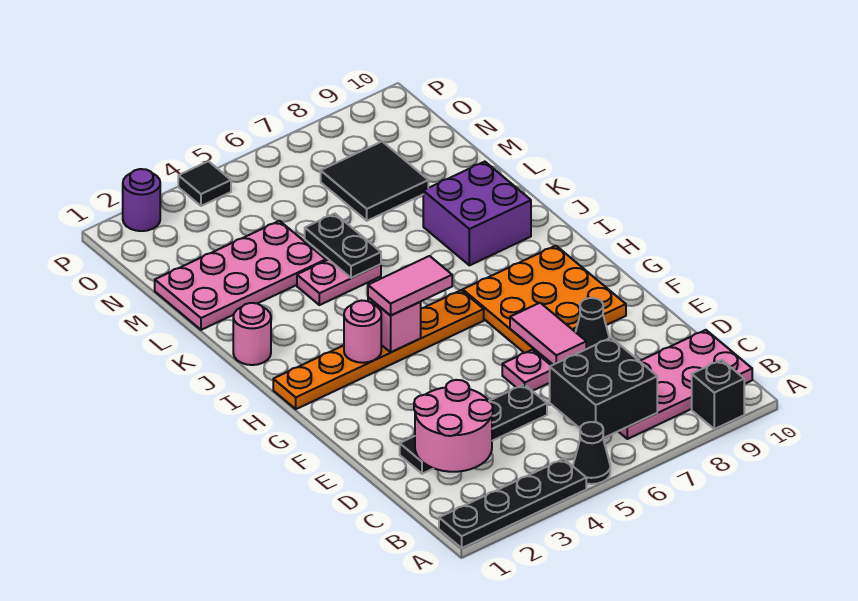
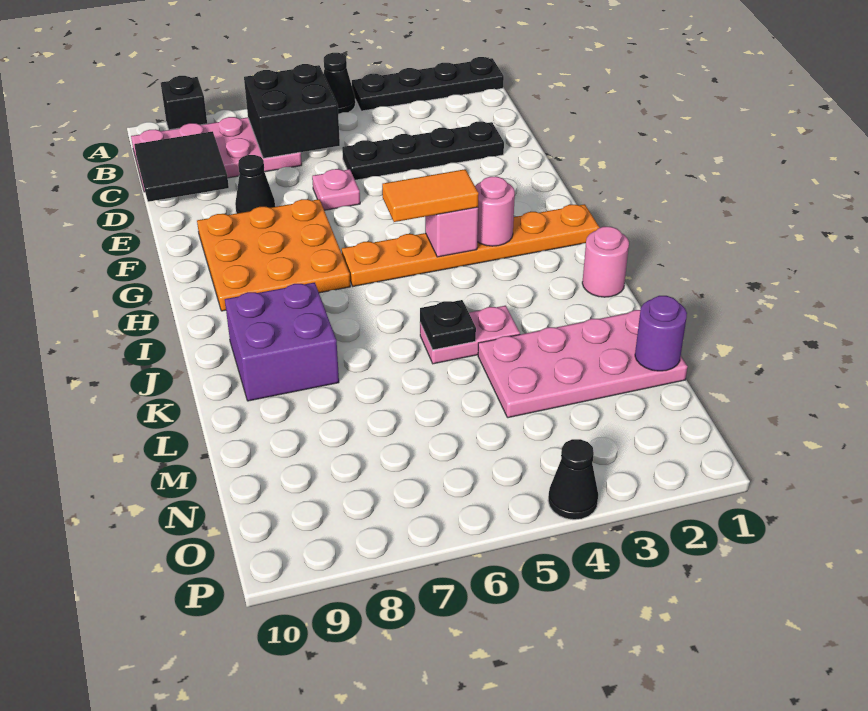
pink round brick C2:D3 level 2 -> none
pink tile E7:F7 level 2 -> none
pink tile H4:H5 level 3 -> orange tile H4:H5 level 3
black plate K5:L5 level 2 -> black plate K5 level 2
black tile M7:N8 level 1 -> black tile C9:D10 level 2
purple round brick P2 level 1 -> purple round brick M1 level 2
black tile P4 level 1 -> black cone P4 level 1

